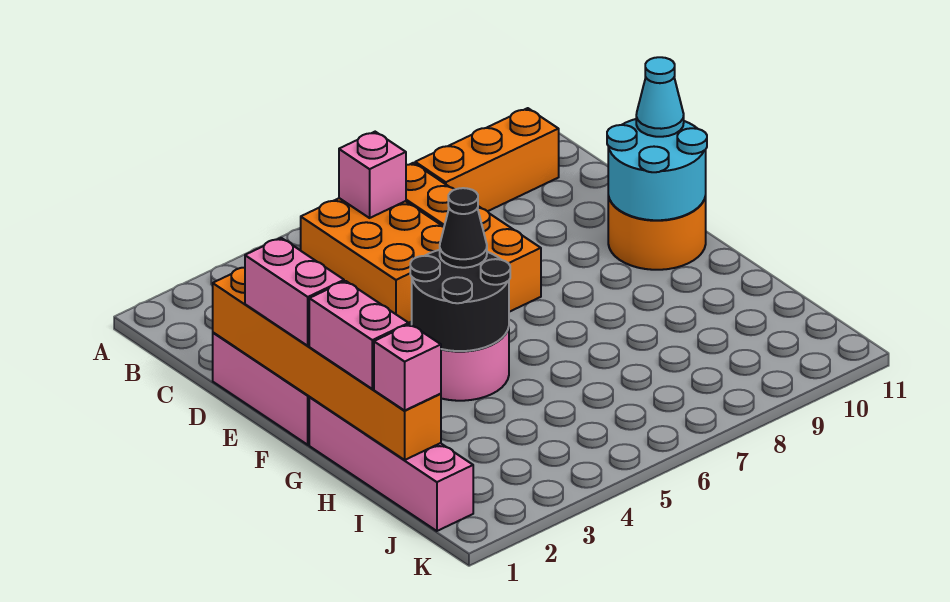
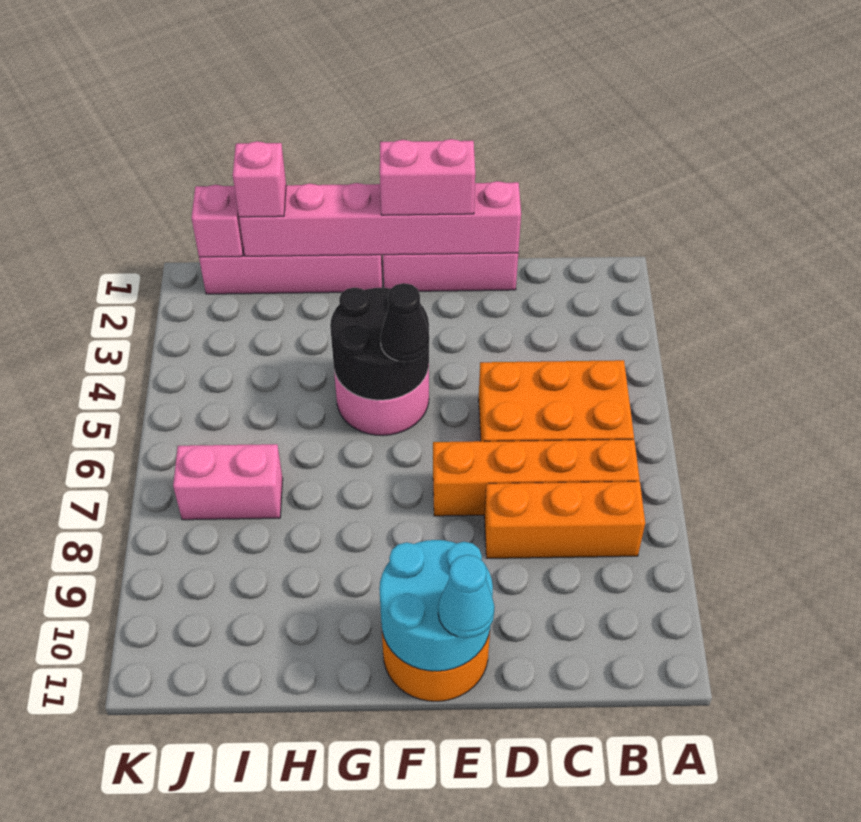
pink brick B6 level 2 -> pink brick J1 level 2
orange brick B8:B10 level 1 -> orange brick B8:D8 level 1
orange brick D1:I1 level 2 -> pink brick D1:I1 level 2
pink brick G1:H1 level 3 -> pink brick I7:J7 level 1

